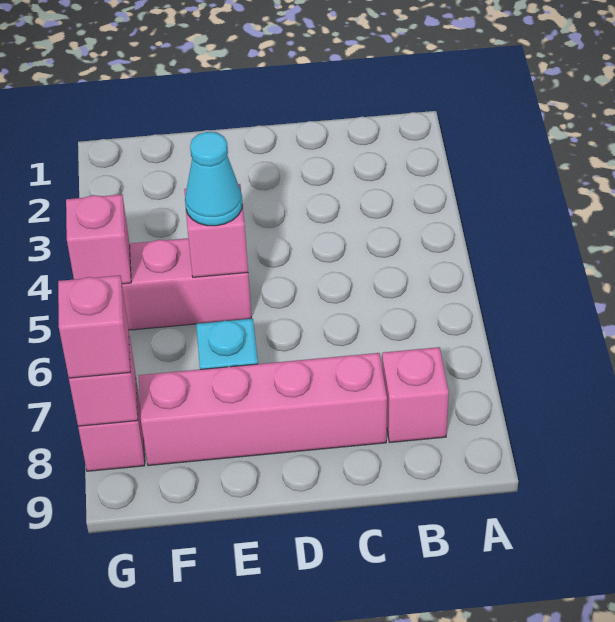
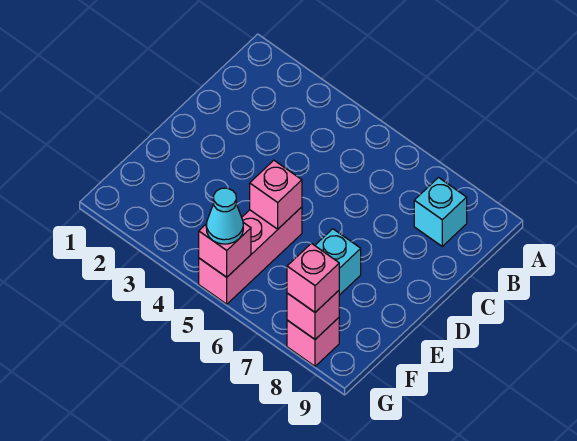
pink brick B8 level 1 -> cyan brick B8 level 1
pink brick C8:F8 level 1 -> none
cyan cone E5 level 3 -> cyan cone G5 level 3

